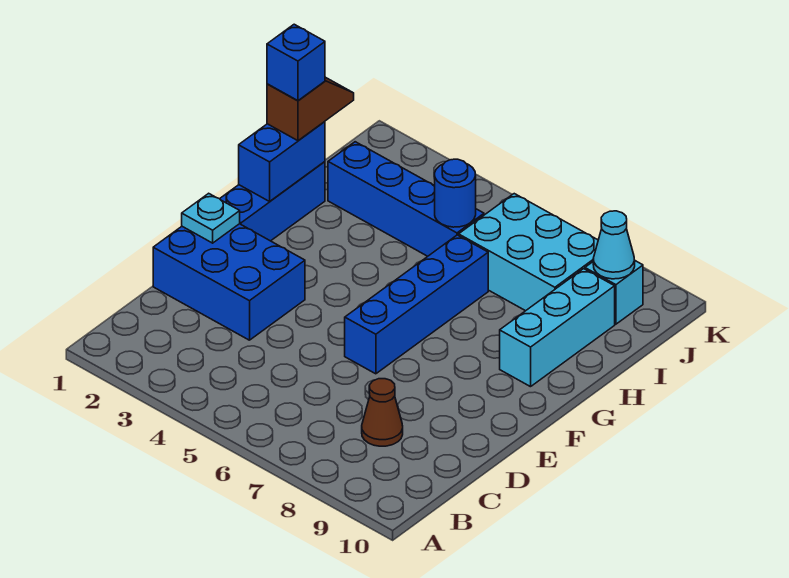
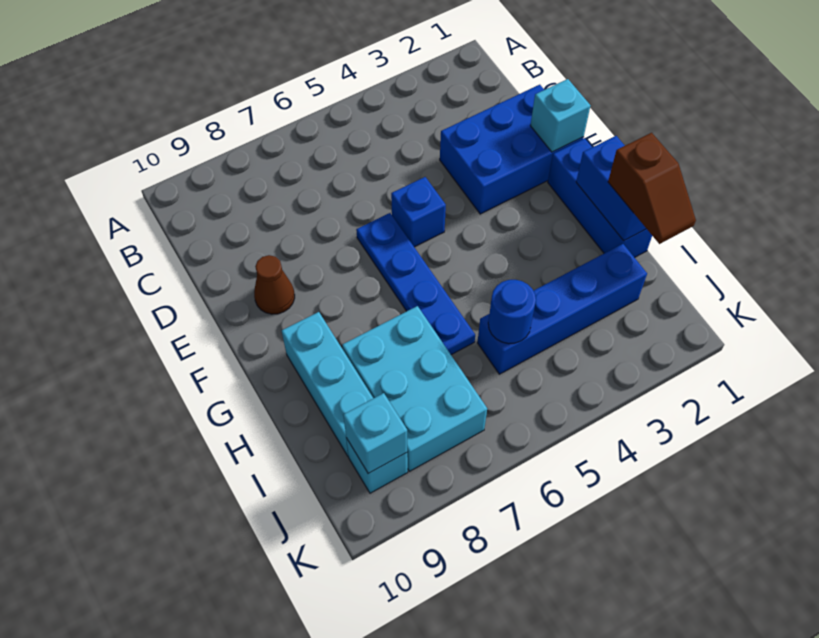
brown cone C8 level 1 -> brown cone E9 level 1
cyan plate E1 level 2 -> cyan brick E1 level 2
blue brick E6:H6 level 1 -> blue plate E6:H6 level 1
blue brick H1 level 4 -> blue brick E5 level 1
cyan brick I6:J8 level 1 -> cyan brick H7:J8 level 1
cyan cone J9 level 2 -> cyan brick J9 level 2

